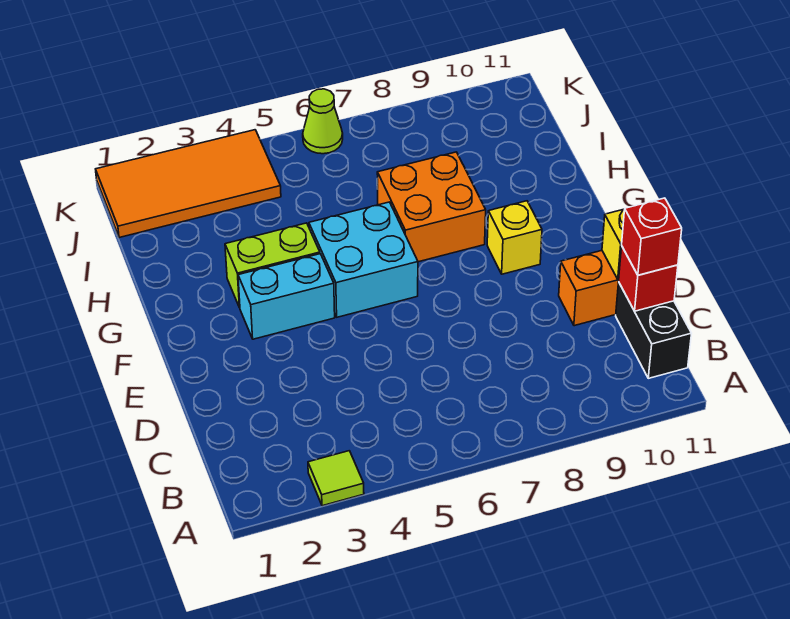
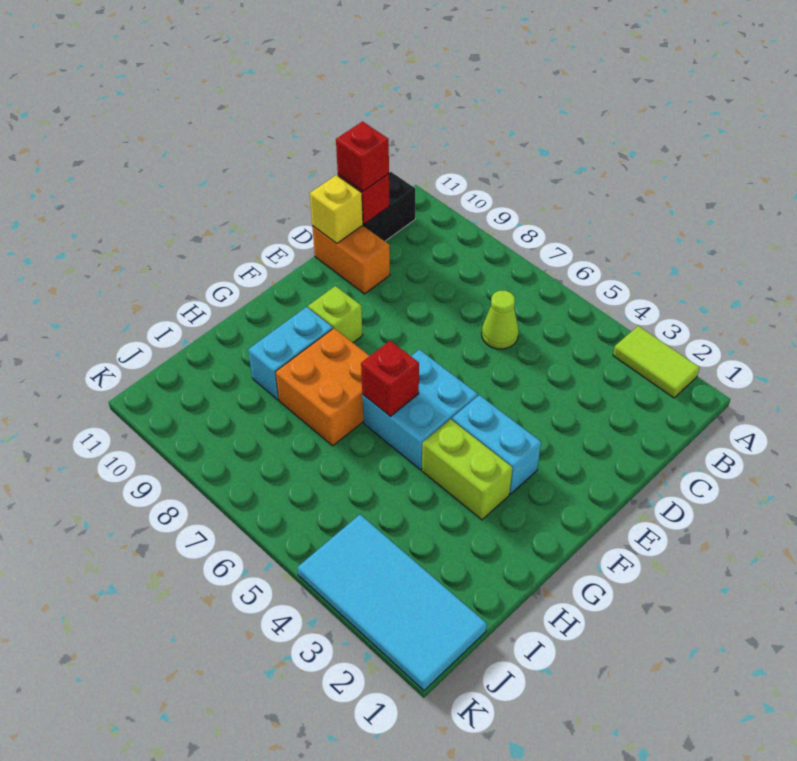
lime tile A3 level 1 -> lime tile A2:A3 level 1
yellow brick F9 level 1 -> lime brick F9 level 1
none -> red brick G6 level 2
none -> cyan brick G9:H9 level 1
orange tile J1:K4 level 1 -> cyan tile J1:K4 level 1
lime cone K6 level 1 -> lime cone C6 level 1

